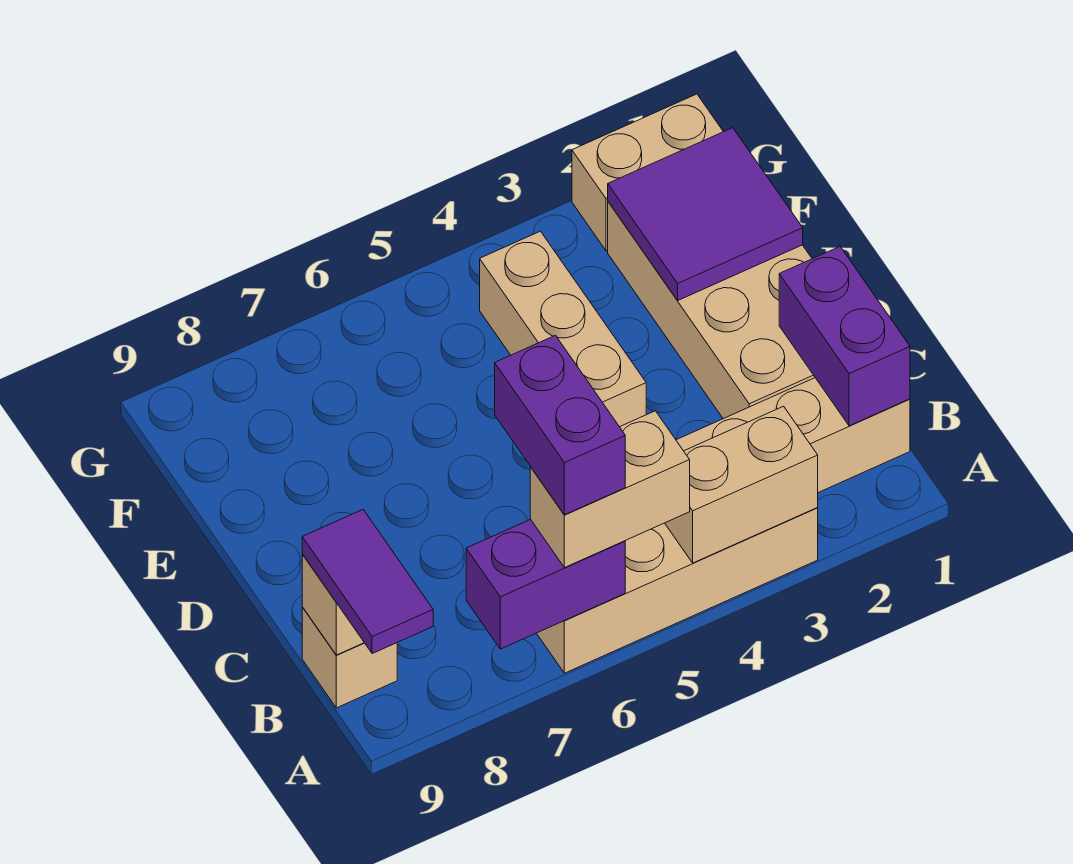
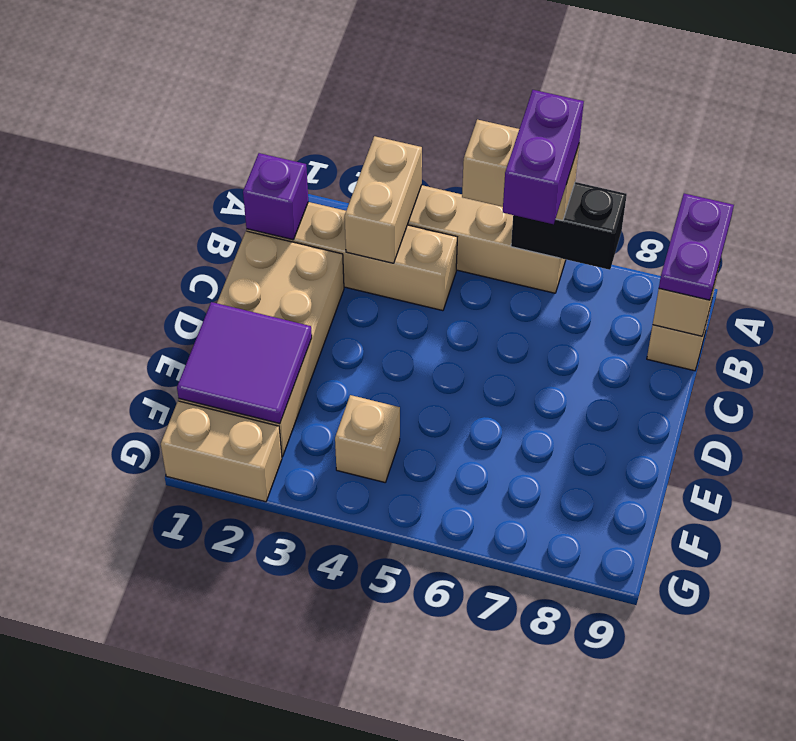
tan brick A3:A4 level 2 -> tan brick A3:B3 level 2
purple brick A6:A7 level 2 -> black brick A6:A7 level 2
purple tile A9:B9 level 3 -> purple plate A9:B9 level 3
purple brick B1:C1 level 2 -> purple brick B1 level 2
tan brick D4:F4 level 1 -> tan brick F4 level 1

